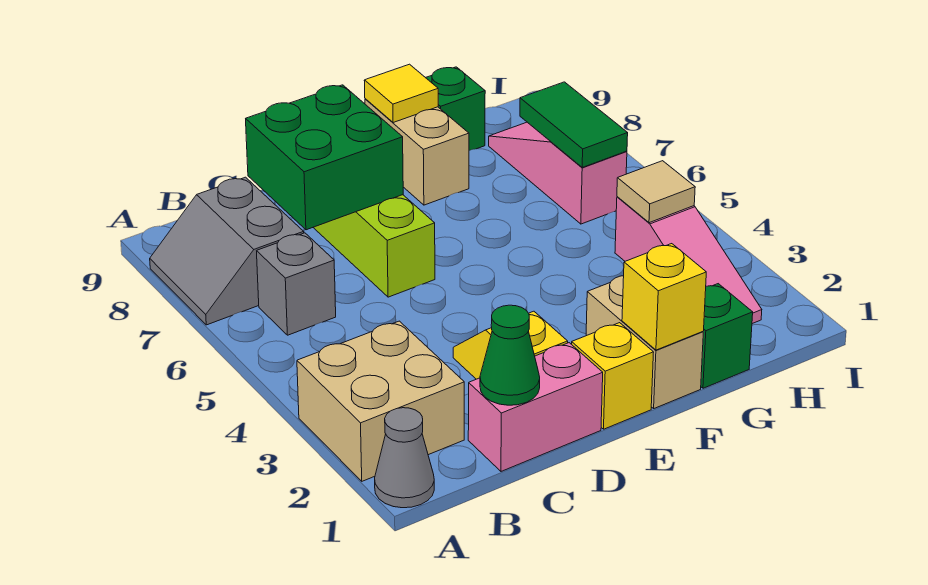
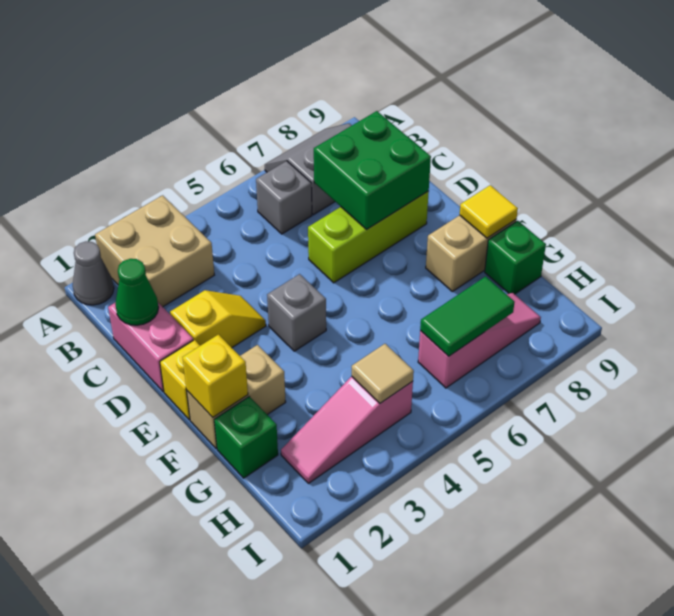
none -> grey brick E4 level 1

